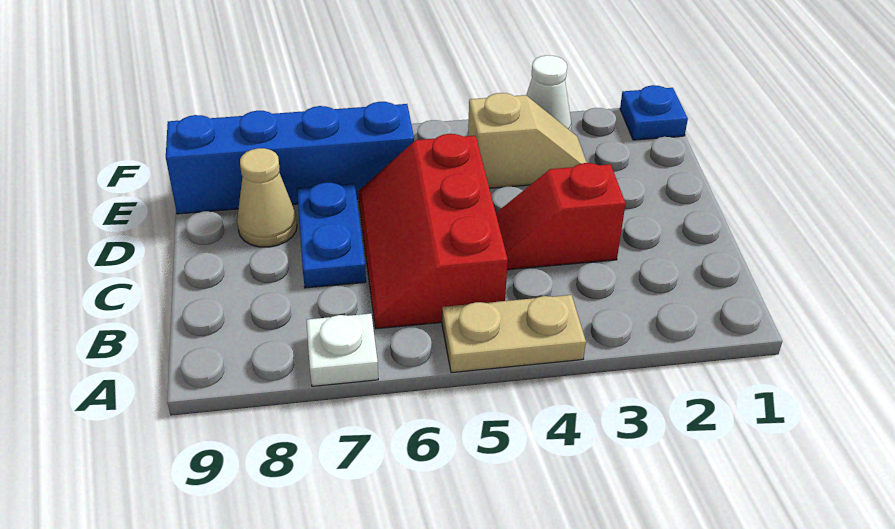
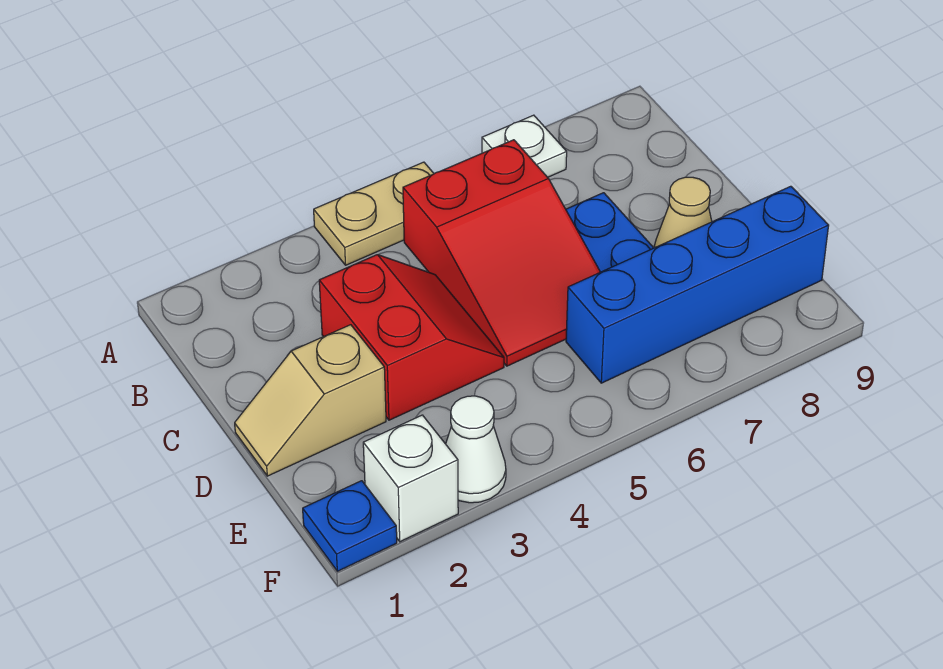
red slope B5:D6 level 1 top 5 -> red slope B5:D6 level 1 top B
red slope C3:C4 level 1 top 3 -> red slope C3:D4 level 1 top 3
tan slope E3:E4 level 1 top 4 -> tan slope D1:D2 level 1 top 2
none -> white brick F2 level 1

